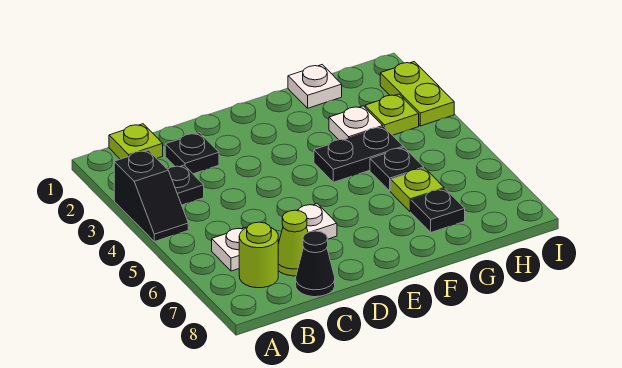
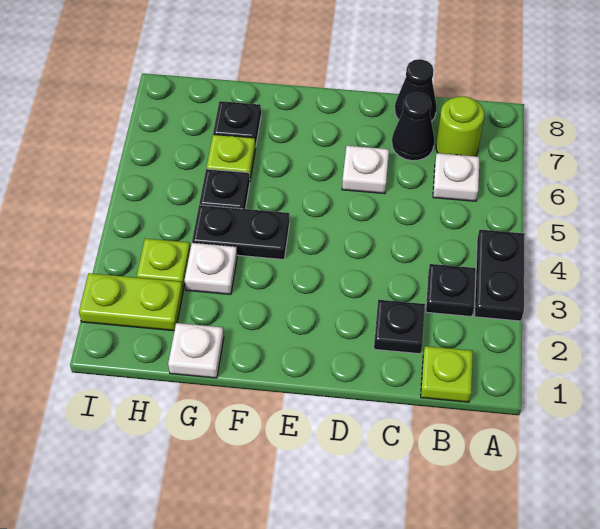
black slope A3:A4 level 1 top 3 -> black plate A3:A4 level 1
lime cone C7 level 1 -> black cone C7 level 1
lime plate I2:I3 level 1 -> lime plate H2:I2 level 1

